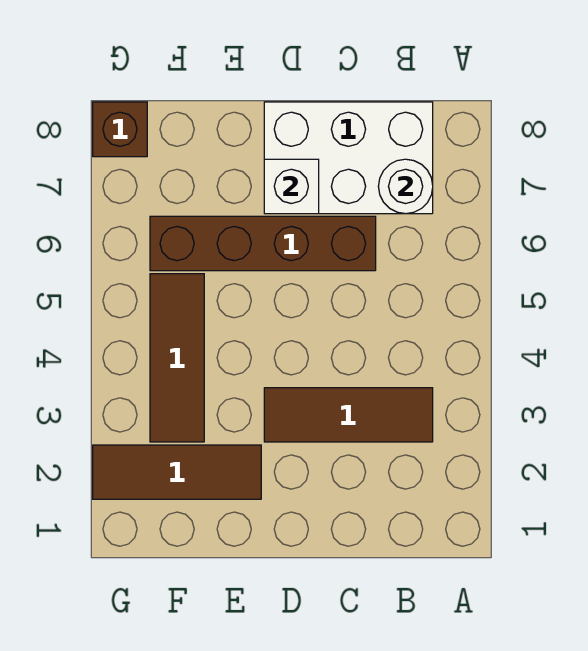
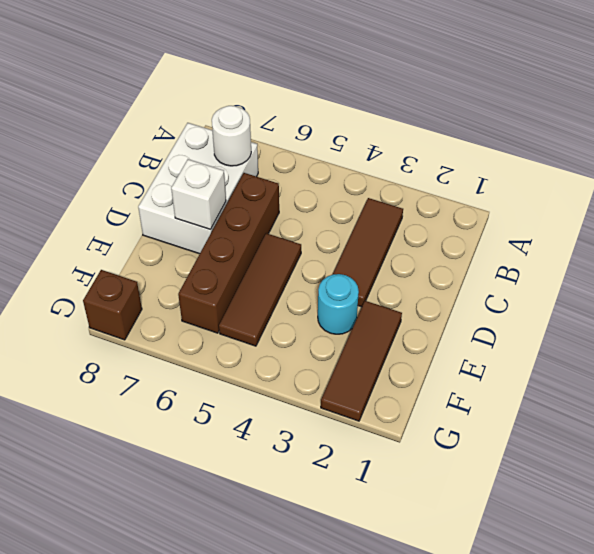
none -> cyan round brick E3 level 1
brown tile F3:F5 level 1 -> brown tile D5:F5 level 1

